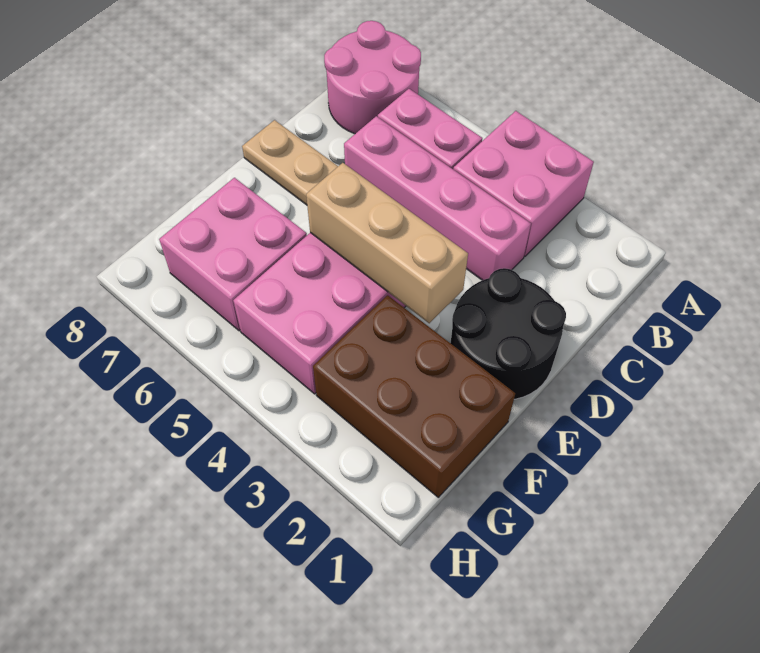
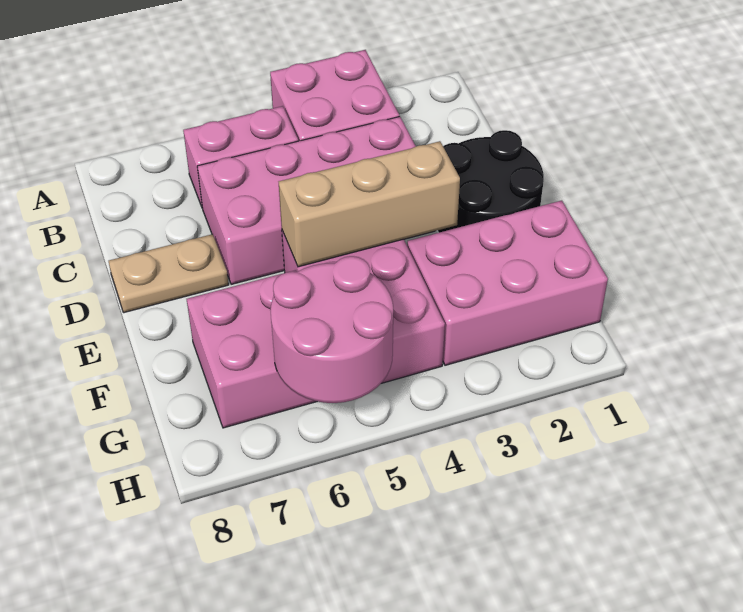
pink round brick A7:B8 level 1 -> pink round brick G5:H6 level 2
pink brick C3:C6 level 1 -> pink brick C3:D6 level 1
brown brick F1:G3 level 1 -> pink brick F1:G3 level 1

